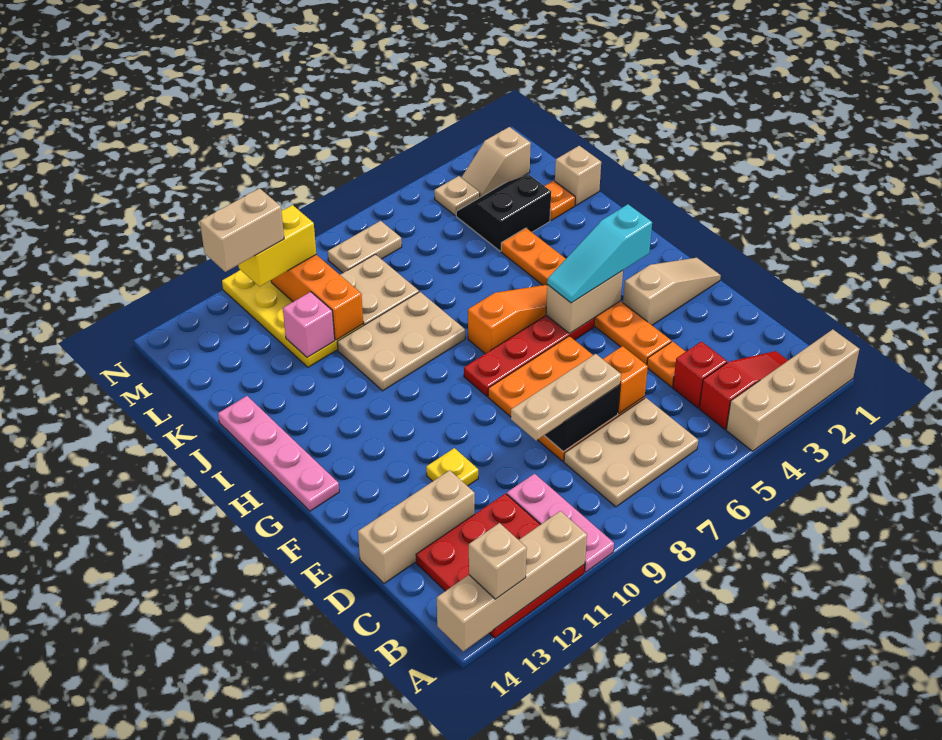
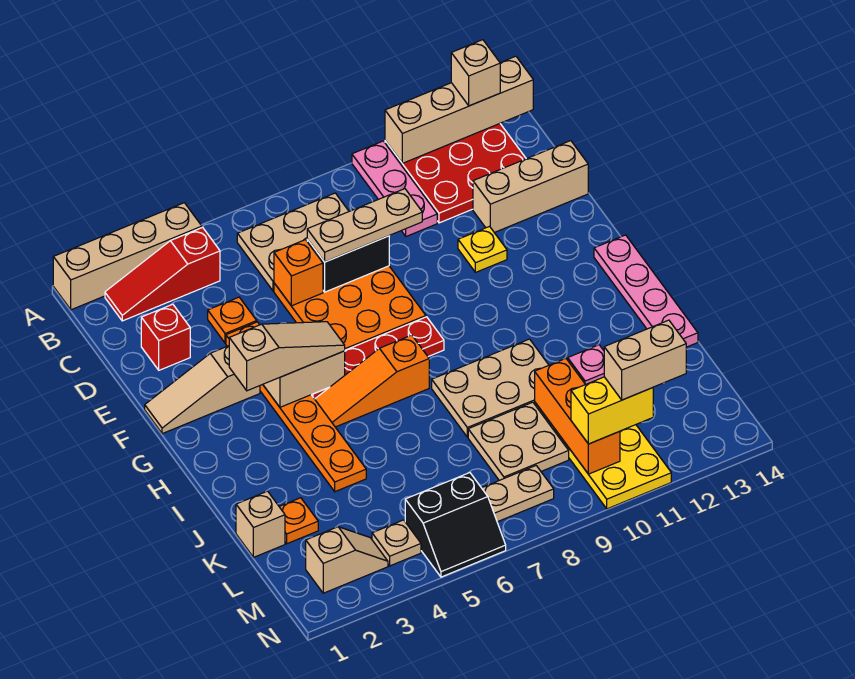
red brick C4 level 1 -> red brick D2 level 1
cyan slope G3:G5 level 3 top 3 -> tan slope G3:G5 level 3 top 3
black slope K3:L4 level 1 top K -> black slope M5:N6 level 1 top M

